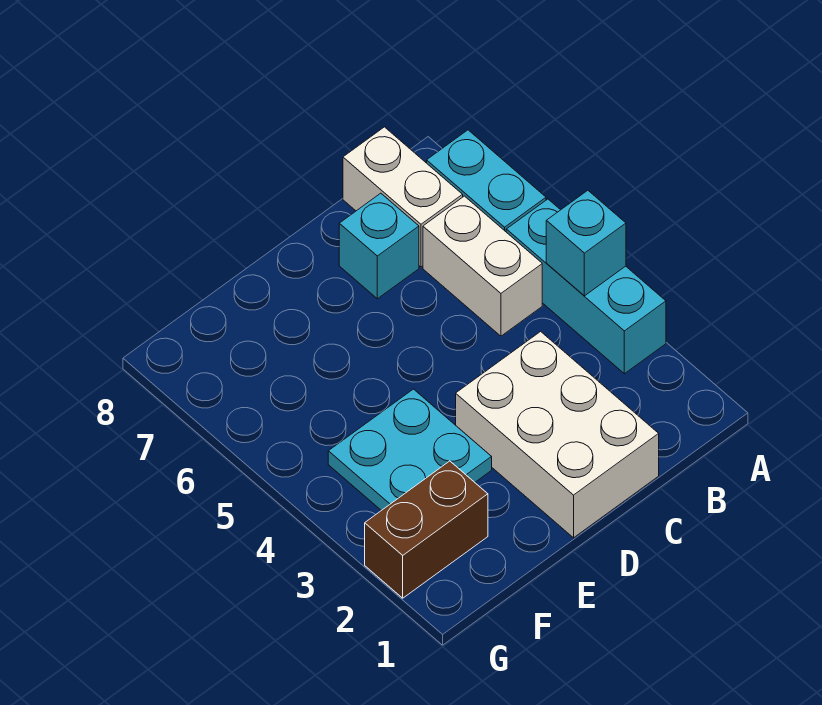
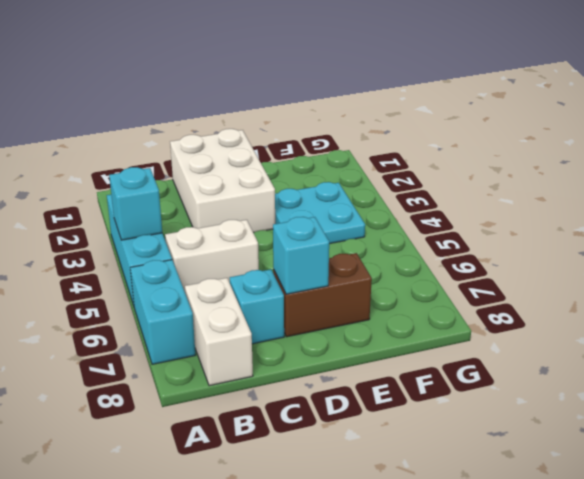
white brick B5:B6 level 1 -> white brick B5:C5 level 1
none -> cyan brick D7 level 2
brown brick F2:G2 level 1 -> brown brick D7:E7 level 1

